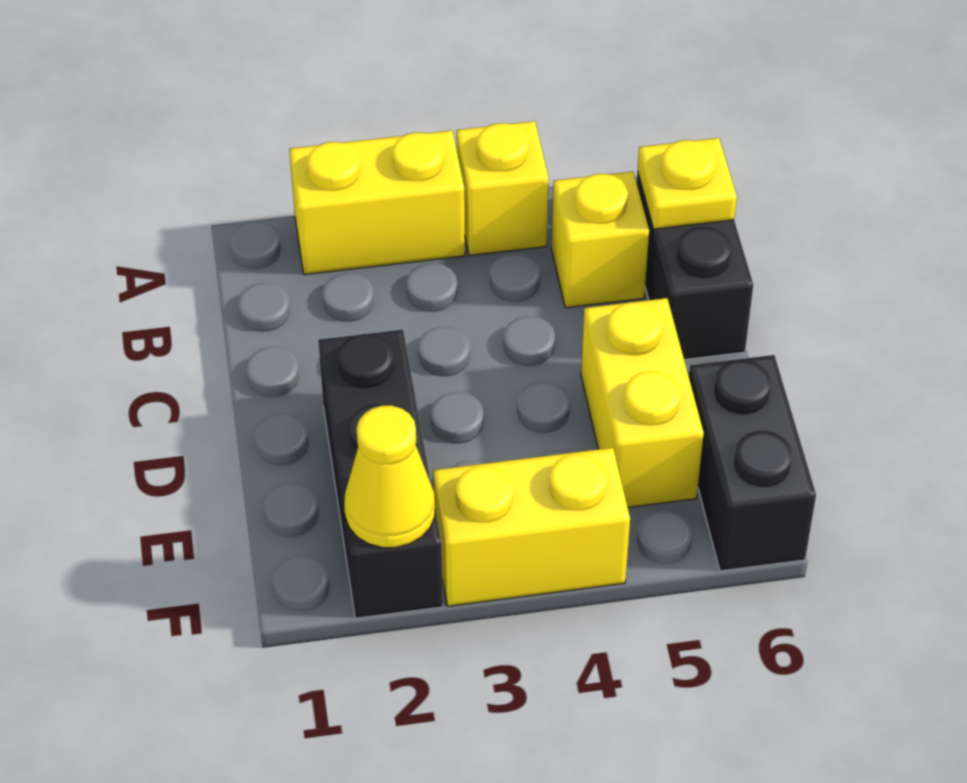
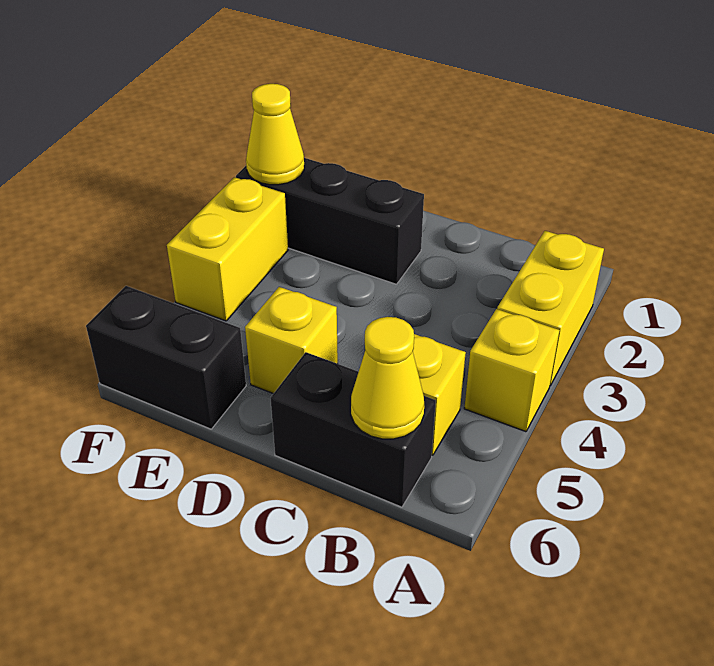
yellow plate B6 level 2 -> yellow cone B6 level 2
yellow brick D5:E5 level 1 -> yellow brick D5 level 1

